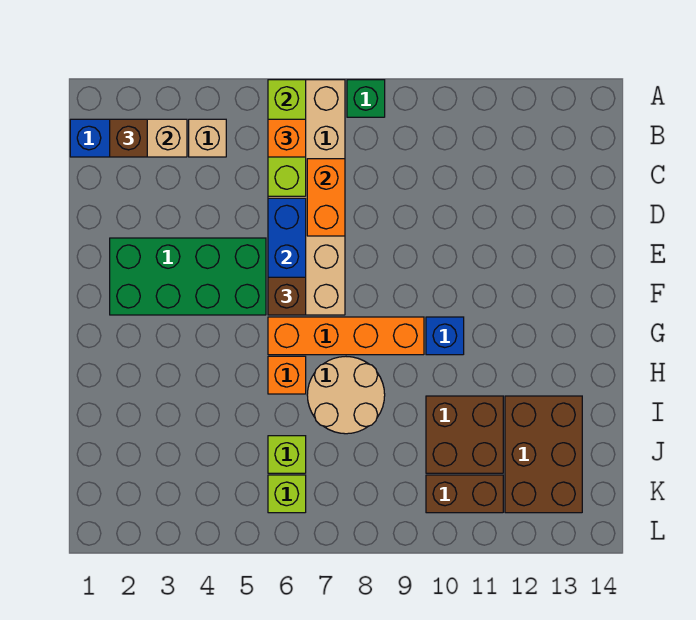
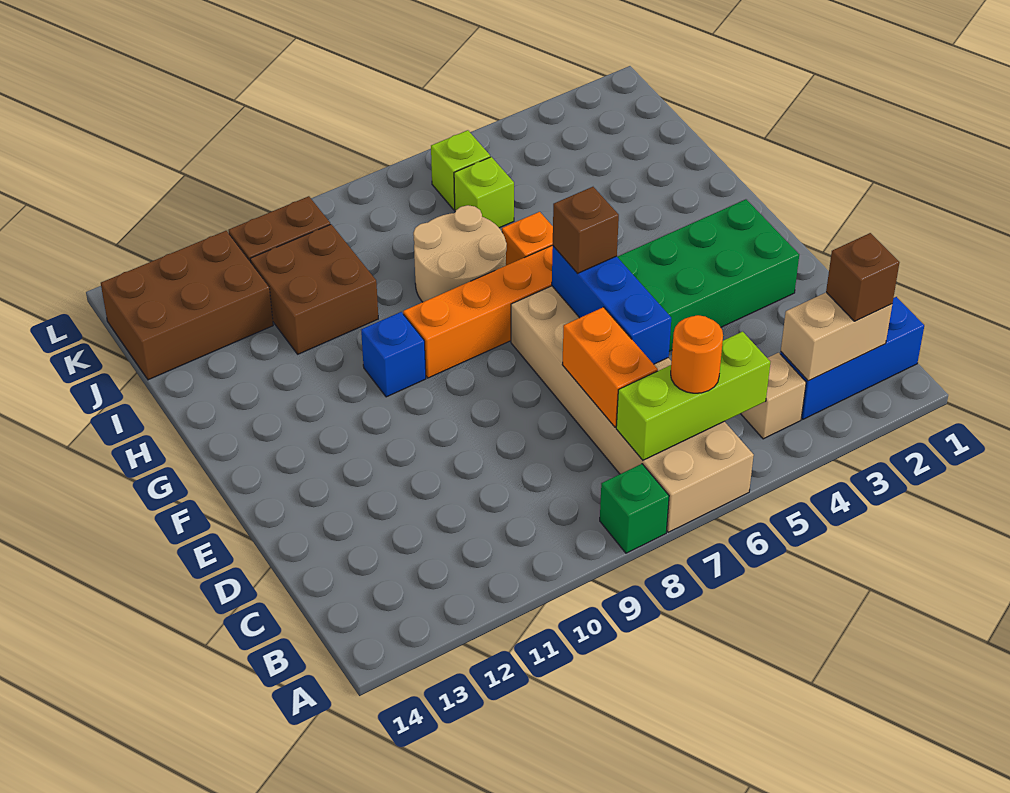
lime brick A6:C6 level 2 -> lime brick B5:B7 level 2
orange brick B6 level 3 -> orange round brick B6 level 3
brown brick I12:K13 level 1 -> brown brick J12:K14 level 1

